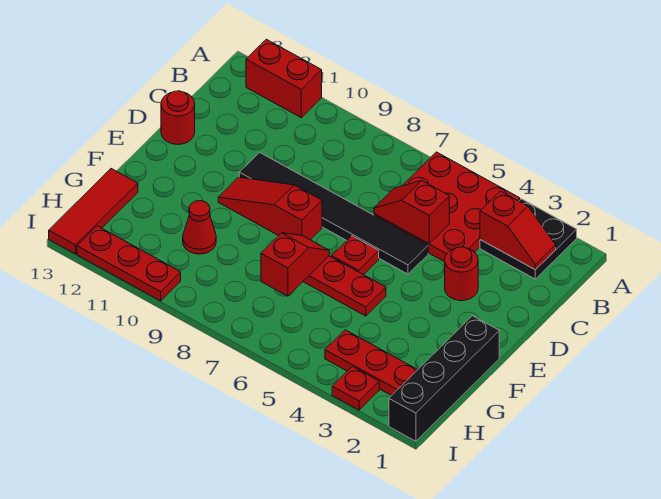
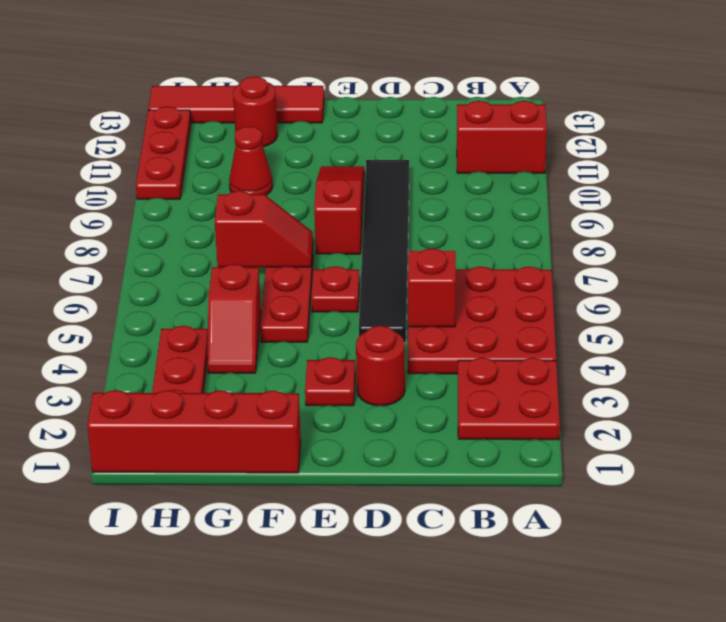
black plate A2:B3 level 1 -> red plate A2:B3 level 1
red brick A11:A12 level 1 -> red brick A11:B11 level 1
red slope B2:B3 level 2 top 3 -> red slope G4:G5 level 1 top 5
red round brick D13 level 1 -> red round brick G12 level 1
black brick F1:I1 level 1 -> red brick F1:I1 level 1
red tile G13:I13 level 1 -> red tile F13:I13 level 1
red plate I3 level 1 -> red plate E3 level 1

